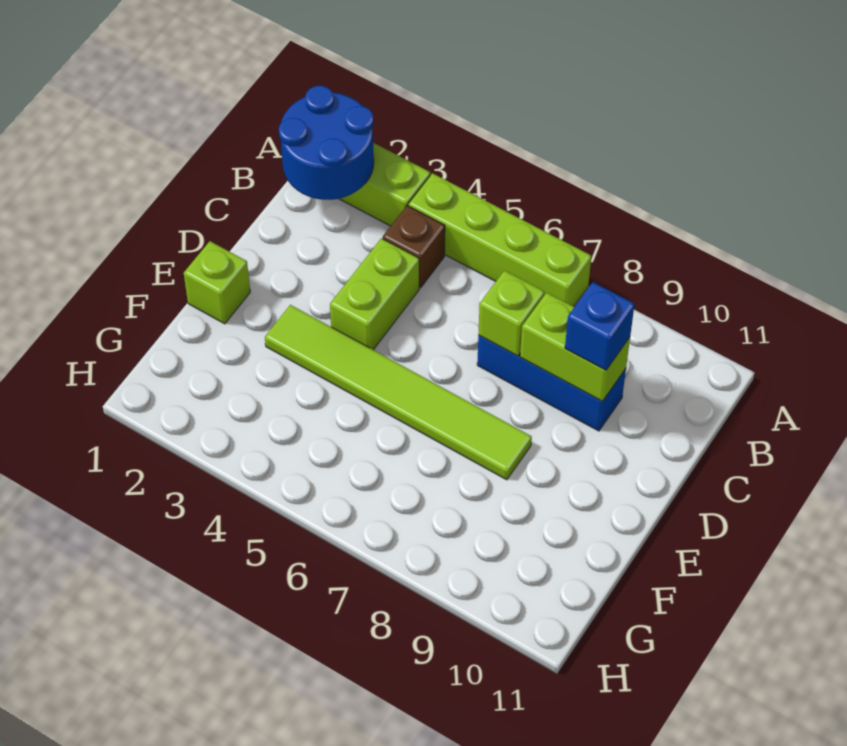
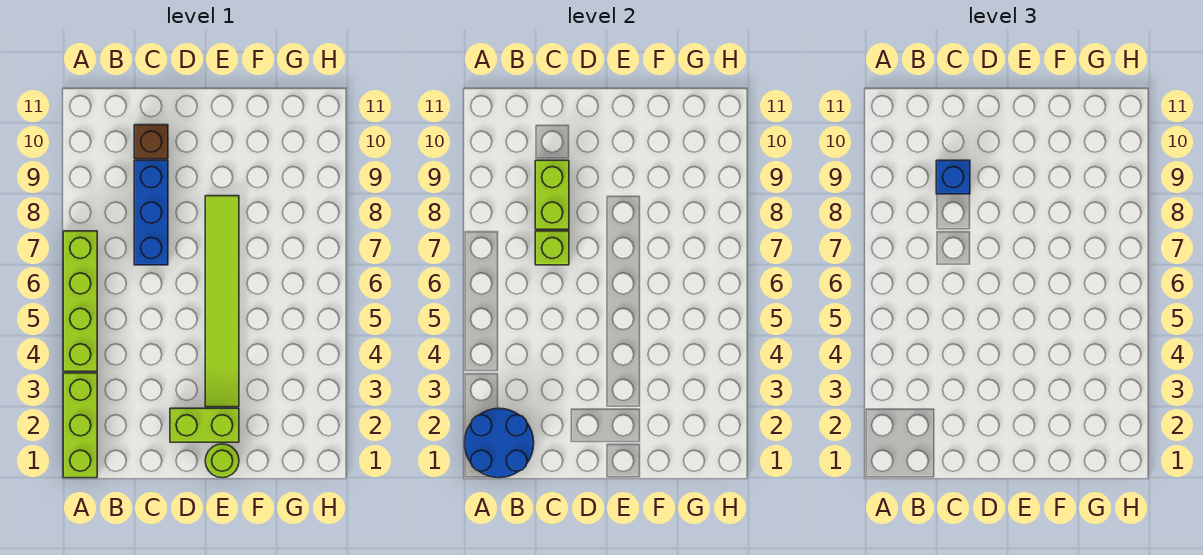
brown brick B4 level 1 -> brown brick C10 level 1
lime brick C4:D4 level 1 -> lime brick D2:E2 level 1
lime brick E1 level 1 -> lime round brick E1 level 1

